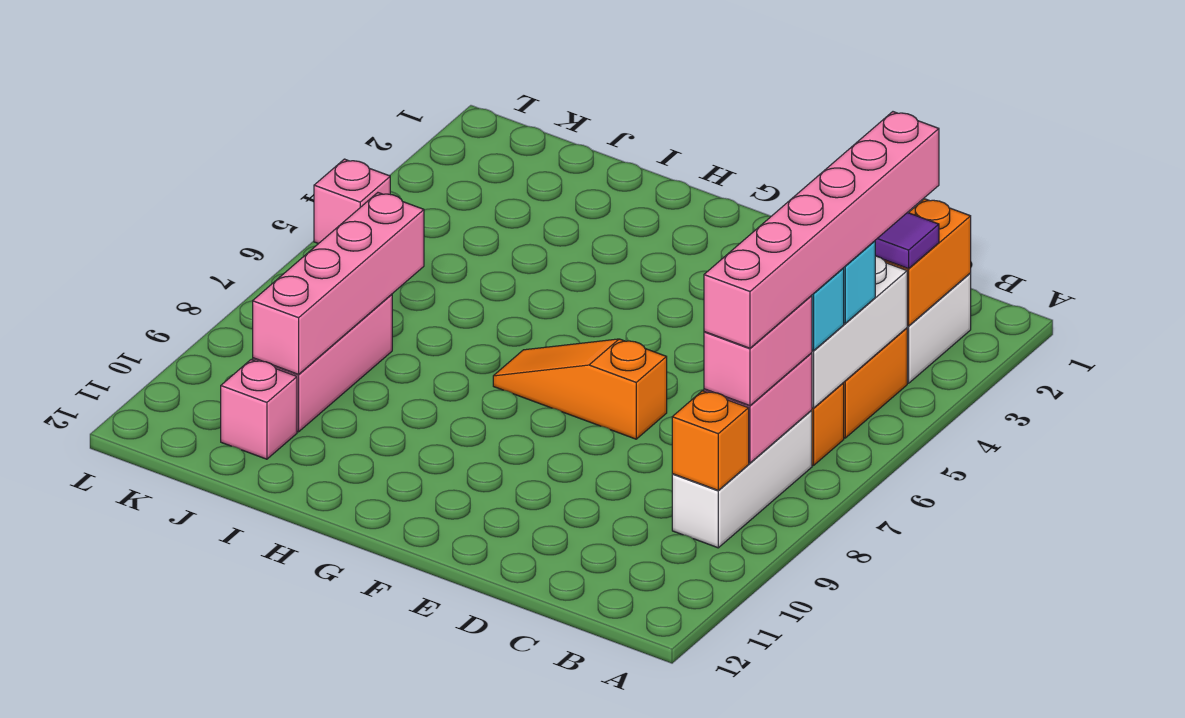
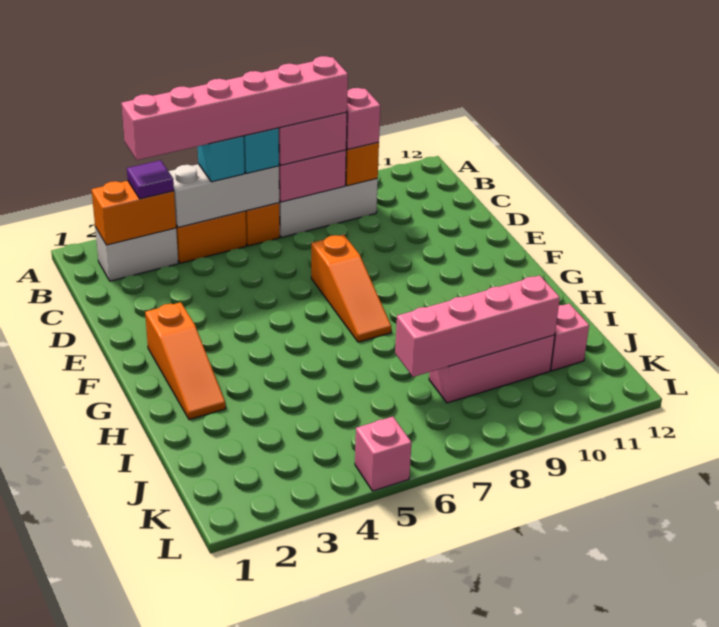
none -> pink brick B9 level 3
none -> orange slope F2:H2 level 1 top F

